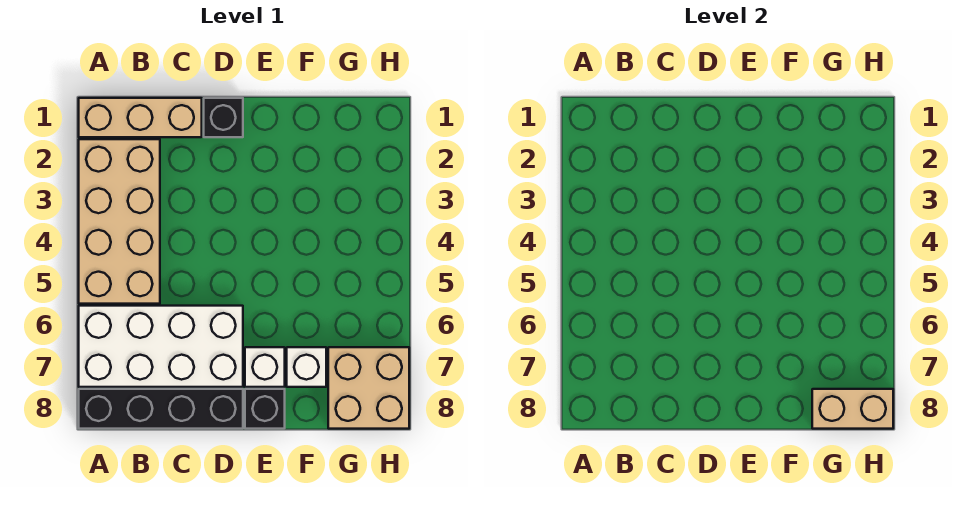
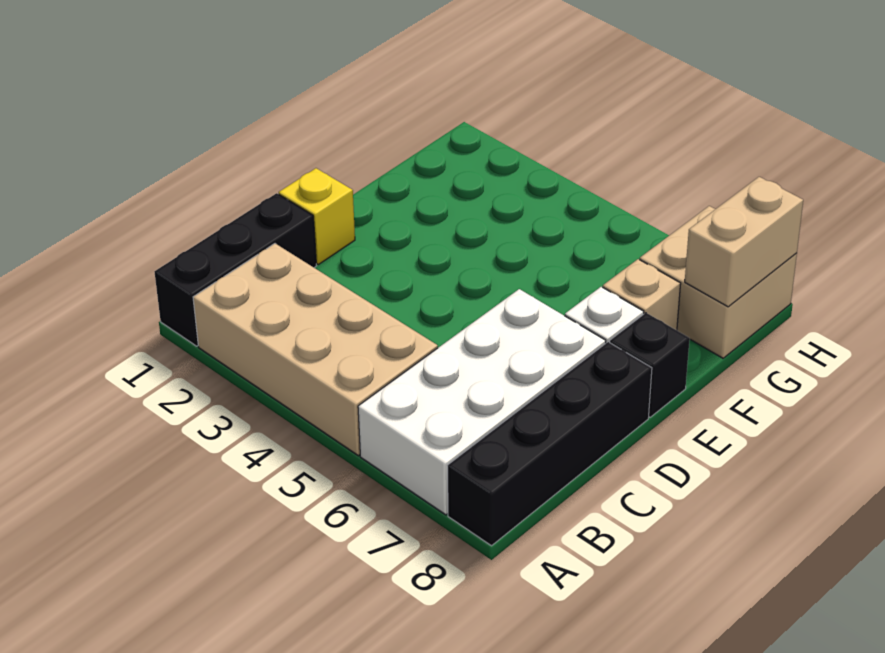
tan brick A1:C1 level 1 -> black brick A1:C1 level 1
black brick D1 level 1 -> yellow brick D1 level 1
white brick F7 level 1 -> tan brick F7 level 1

